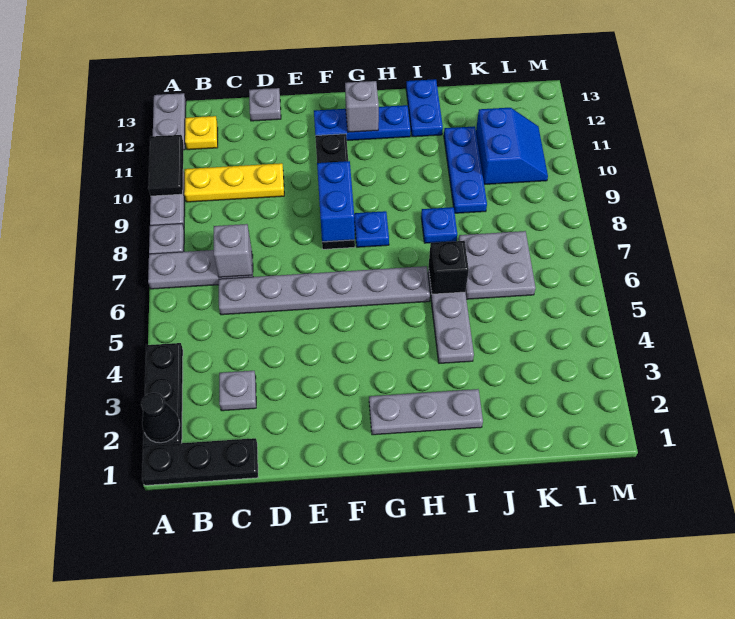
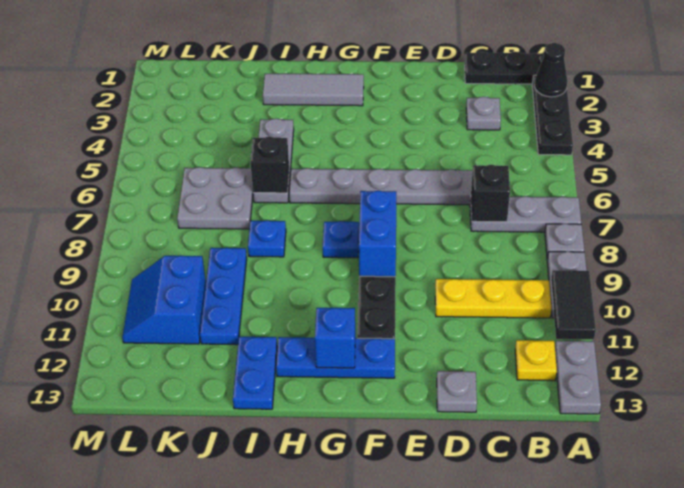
grey brick C7 level 2 -> black brick C7 level 2
grey plate G2:I2 level 1 -> grey tile G2:I2 level 1
grey brick G12 level 2 -> blue brick G12 level 2

